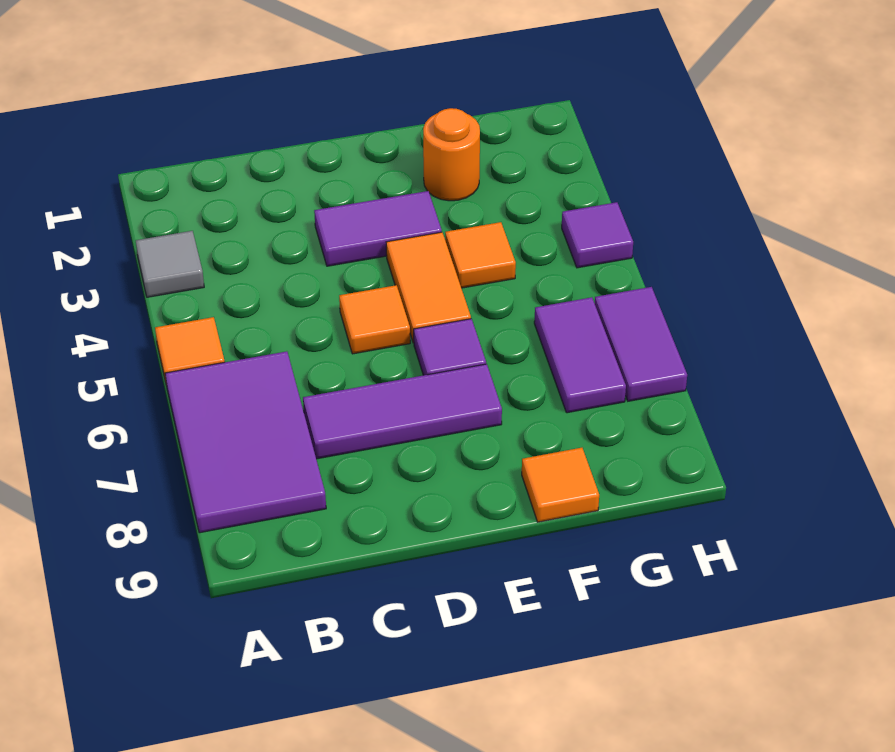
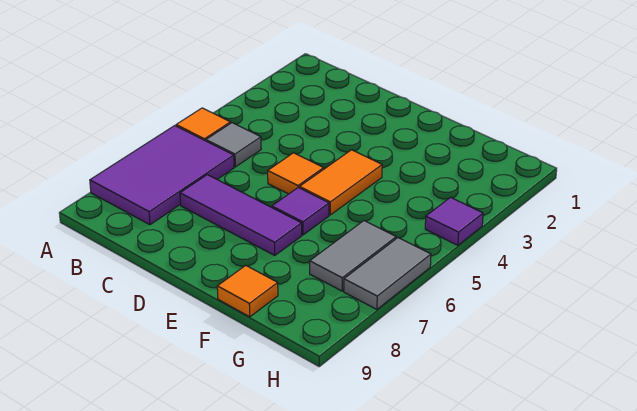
grey tile A3 level 1 -> grey tile B5 level 1
purple tile D3:E3 level 1 -> none
orange round brick F2 level 1 -> none
orange tile F4 level 1 -> none
purple tile G6:G7 level 1 -> grey tile G6:G7 level 1
purple tile H6:H7 level 1 -> grey tile H6:H7 level 1

